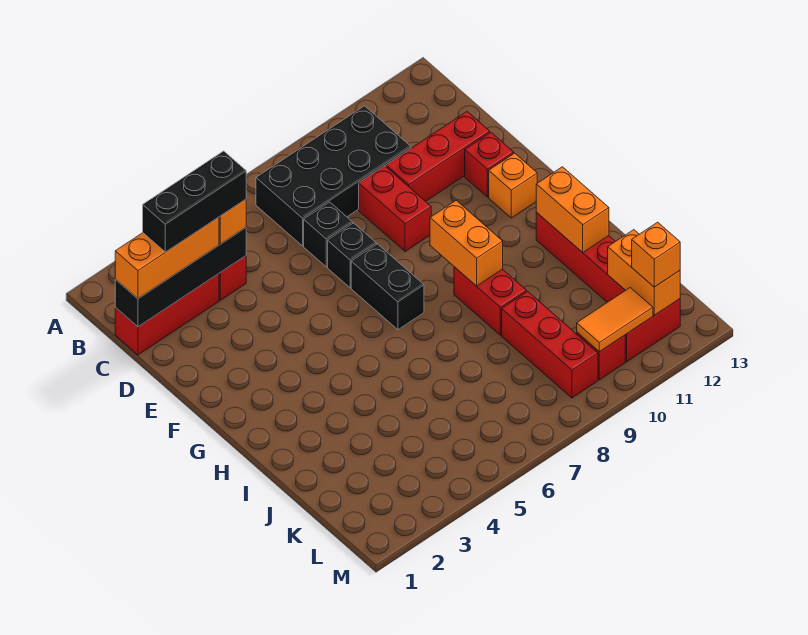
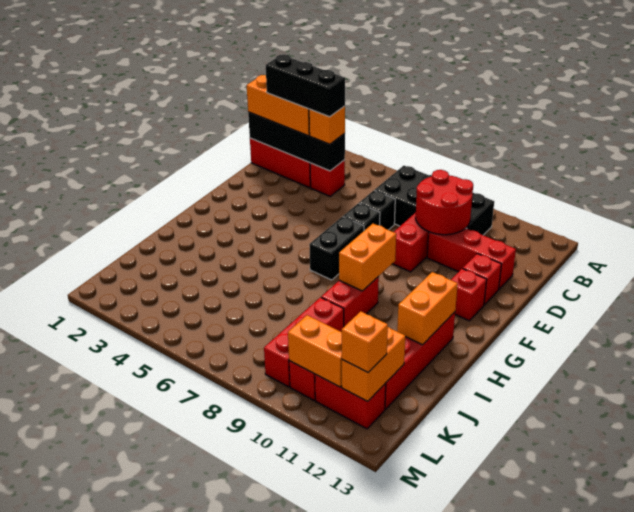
none -> red round brick C9:D10 level 2
orange brick F12 level 1 -> red brick F12 level 1
orange tile L10:L11 level 2 -> orange brick L10:L11 level 2

